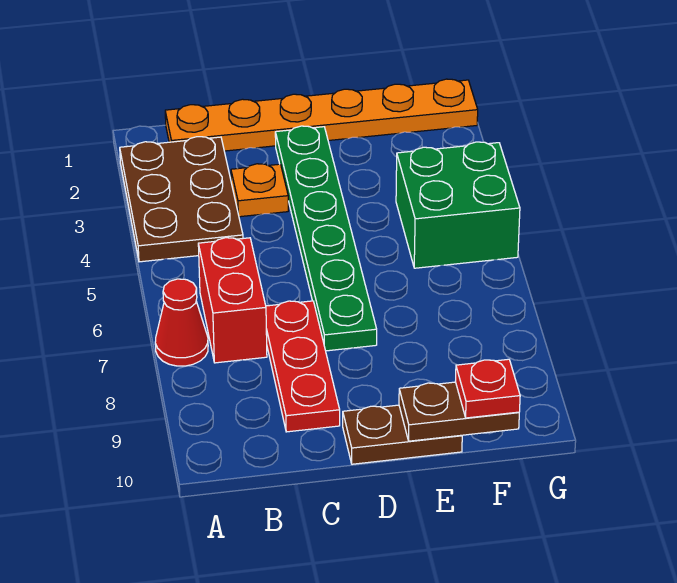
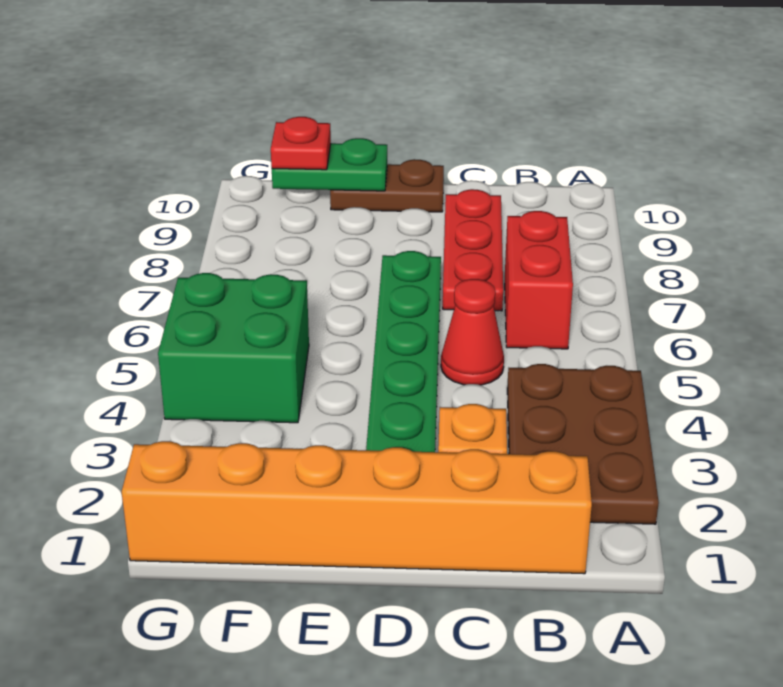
red cone A7 level 1 -> red cone C5 level 1
orange plate B1:G1 level 1 -> orange brick B1:G1 level 1
brown plate E10:F10 level 2 -> green plate E10:F10 level 2

